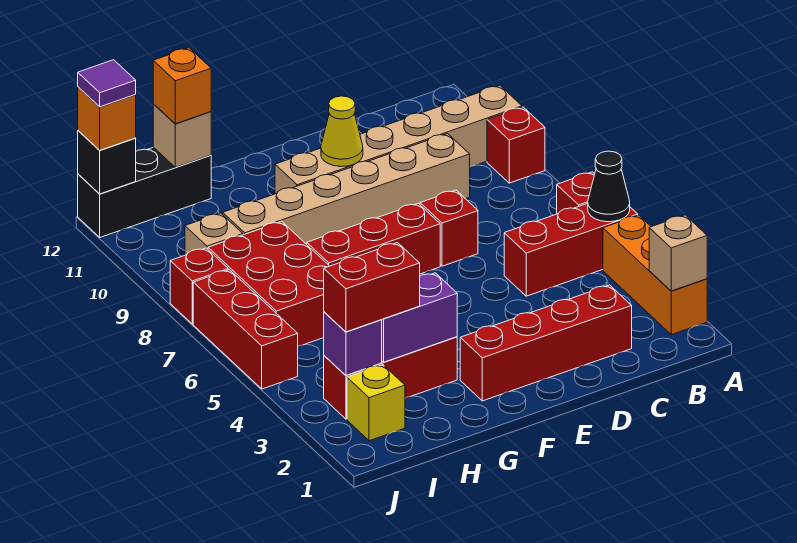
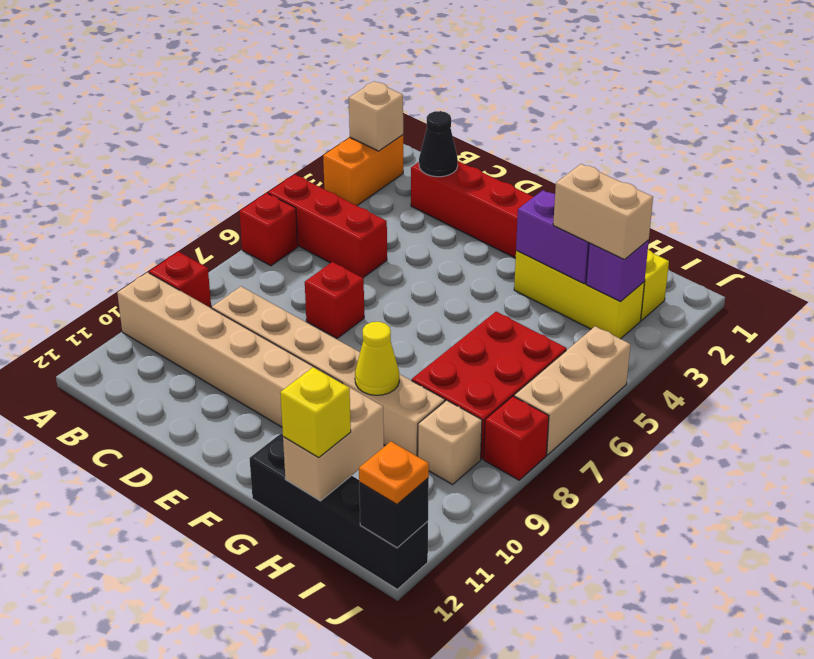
orange brick A2:A4 level 1 -> orange brick A2:A3 level 1
black cone A5 level 2 -> black cone C2 level 2
red brick E7:G7 level 1 -> none
yellow cone E10 level 2 -> yellow cone G9 level 2
red brick G3:I3 level 1 -> yellow brick G3:I3 level 1
red brick H3:I3 level 3 -> tan brick H3:I3 level 3
black brick H12:J12 level 1 -> black brick G12:J12 level 1
tan brick H12 level 2 -> tan brick H11:H12 level 2
orange brick H12 level 3 -> yellow brick H12 level 3
red brick J5:J7 level 1 -> tan brick J5:J7 level 1
orange brick J12 level 3 -> orange plate J12 level 3
purple tile J12 level 4 -> none

